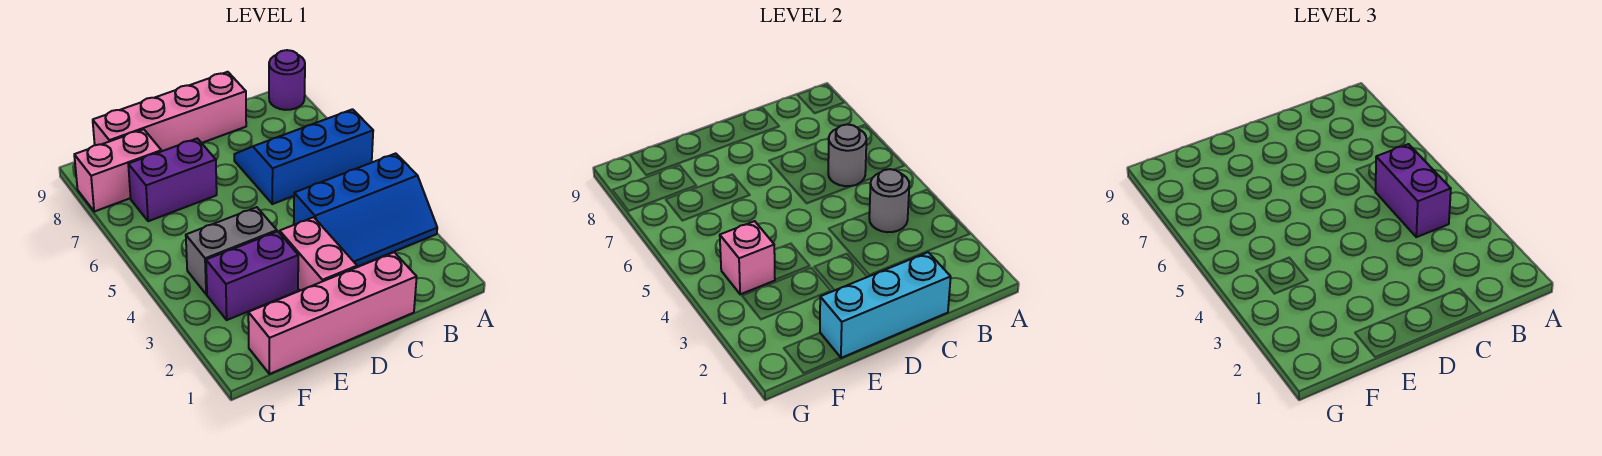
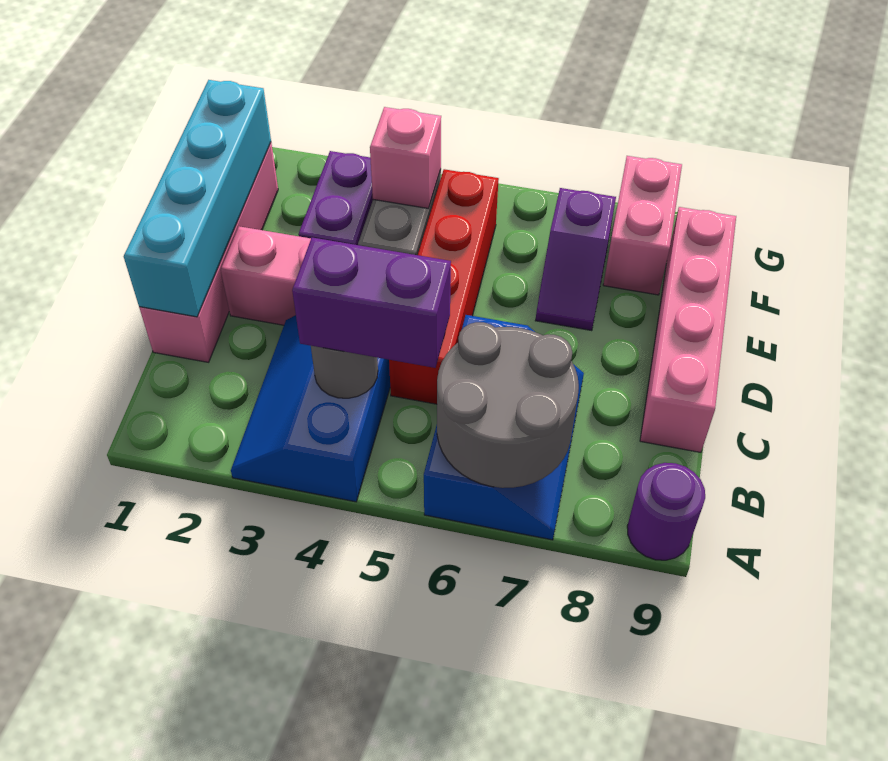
grey round brick B6 level 2 -> grey round brick A6:B7 level 2
cyan brick C1:E1 level 2 -> cyan brick C1:F1 level 2
none -> red brick C5:F5 level 1
purple brick E7:F7 level 1 -> purple slope E7:F7 level 1 top F

